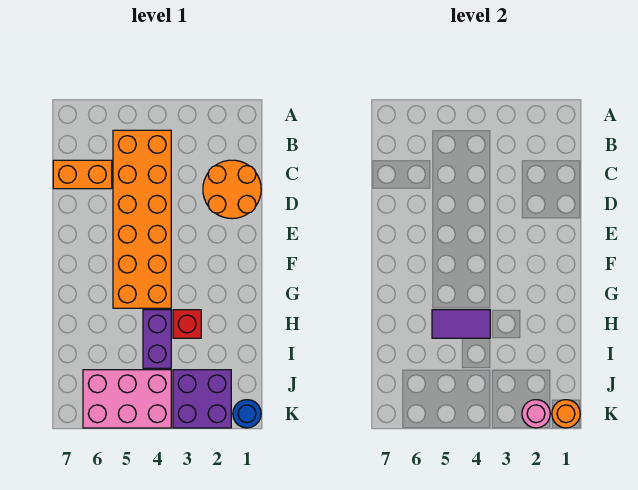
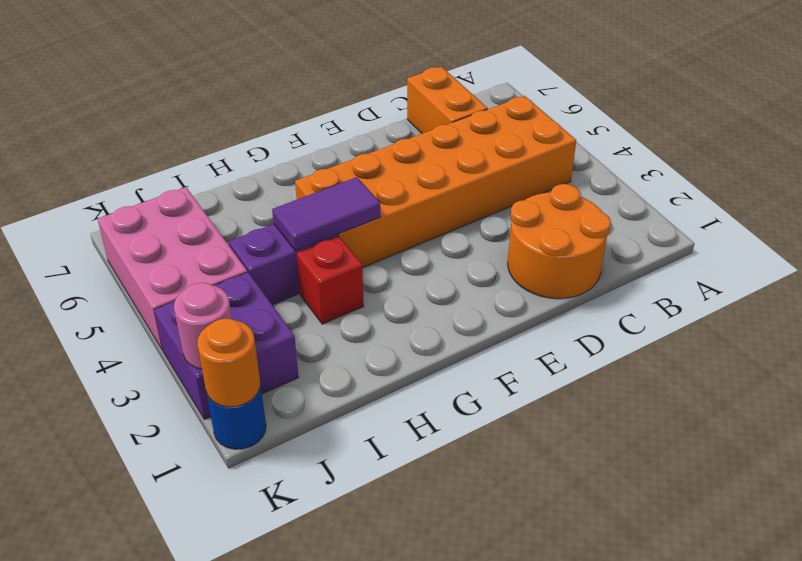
purple tile H4:H5 level 2 -> purple tile G4:H4 level 2

